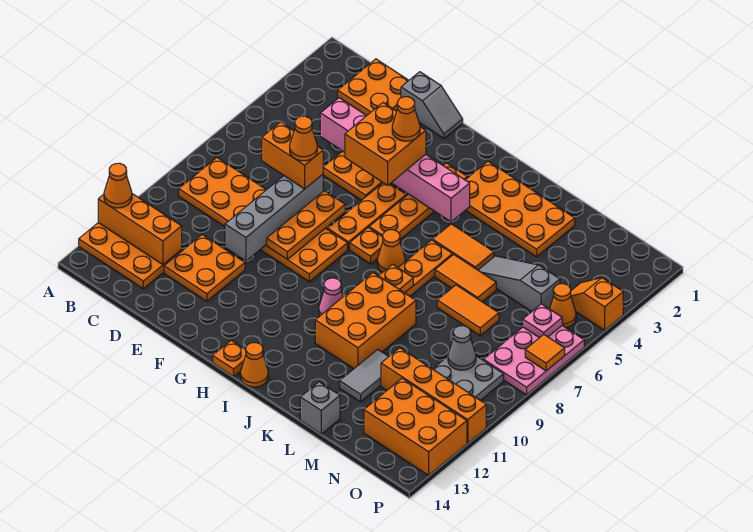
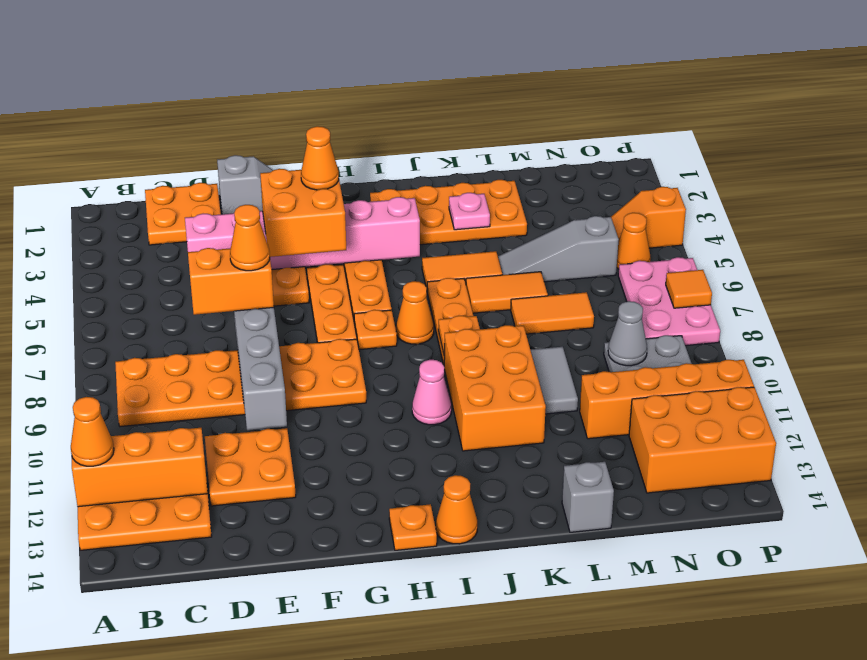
orange plate F7:F9 level 2 -> none
grey tile L11:L12 level 1 -> grey tile L9:L10 level 1
pink plate O6 level 2 -> pink plate K3 level 2

